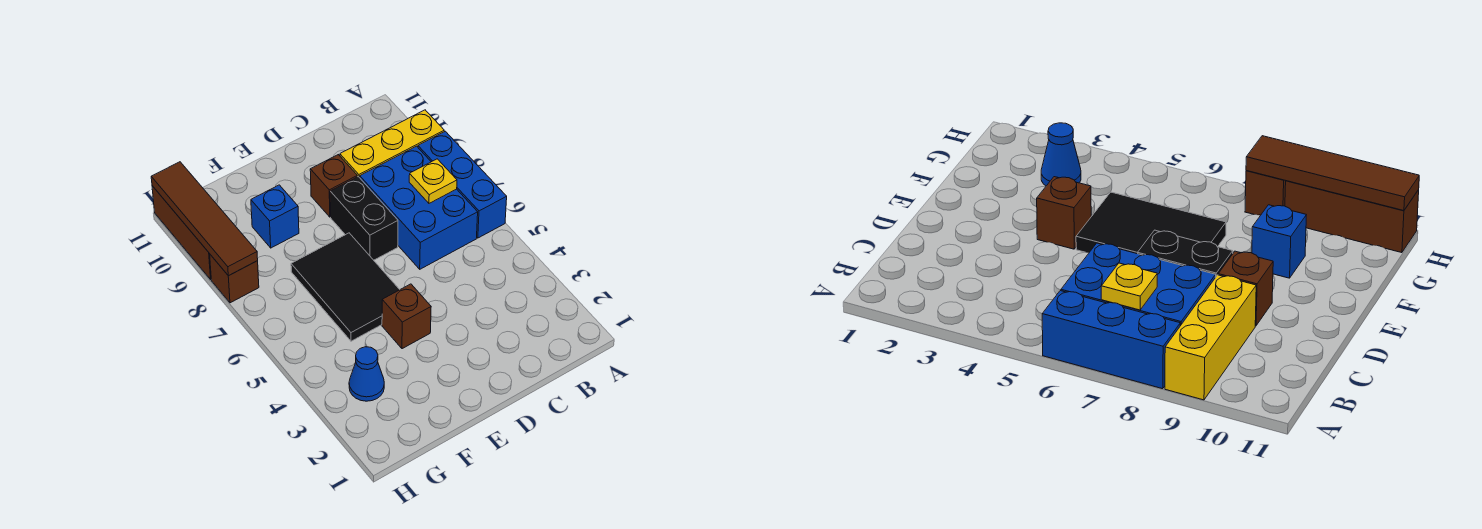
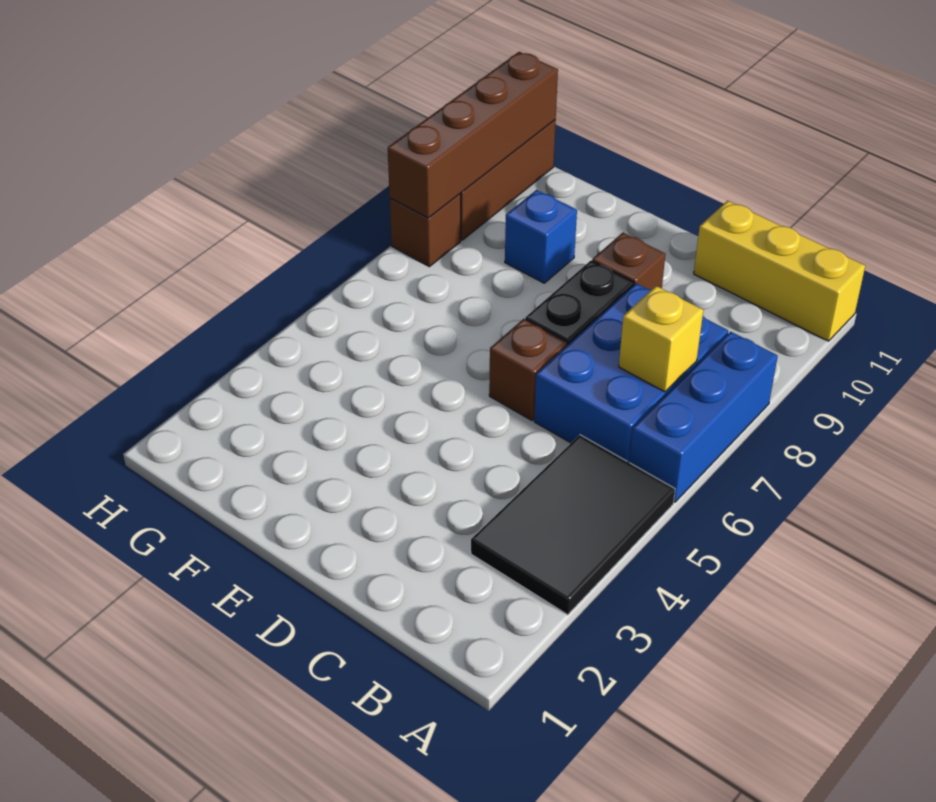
yellow brick A9:C9 level 1 -> yellow brick A11:C11 level 1
yellow plate B7 level 2 -> yellow brick B7 level 2
brown brick E4 level 1 -> brown brick D6 level 1
black tile E5:F7 level 1 -> black tile A3:B5 level 1
blue cone G3 level 1 -> none
brown tile H8:H11 level 2 -> brown brick H8:H11 level 2

